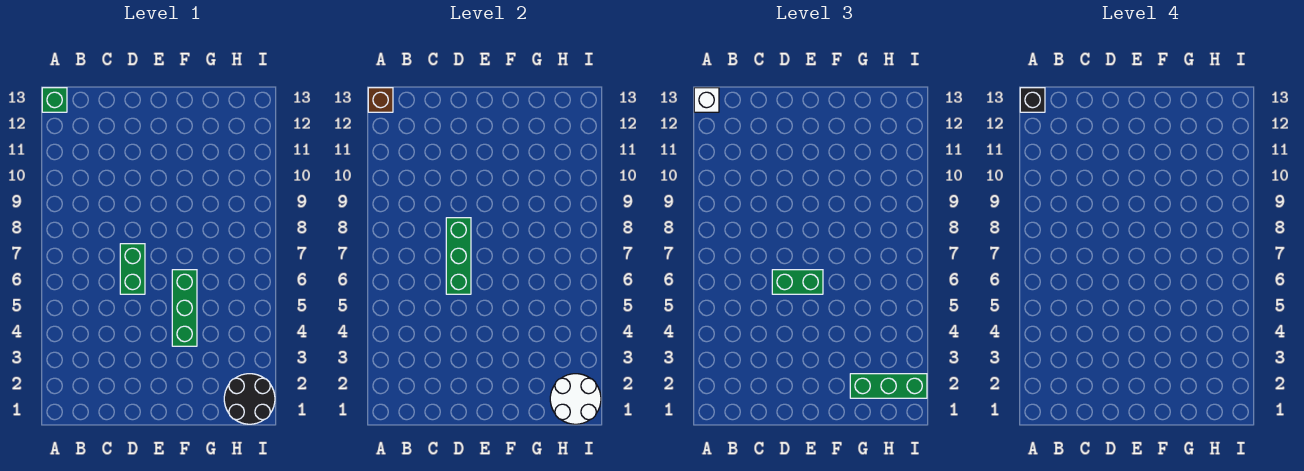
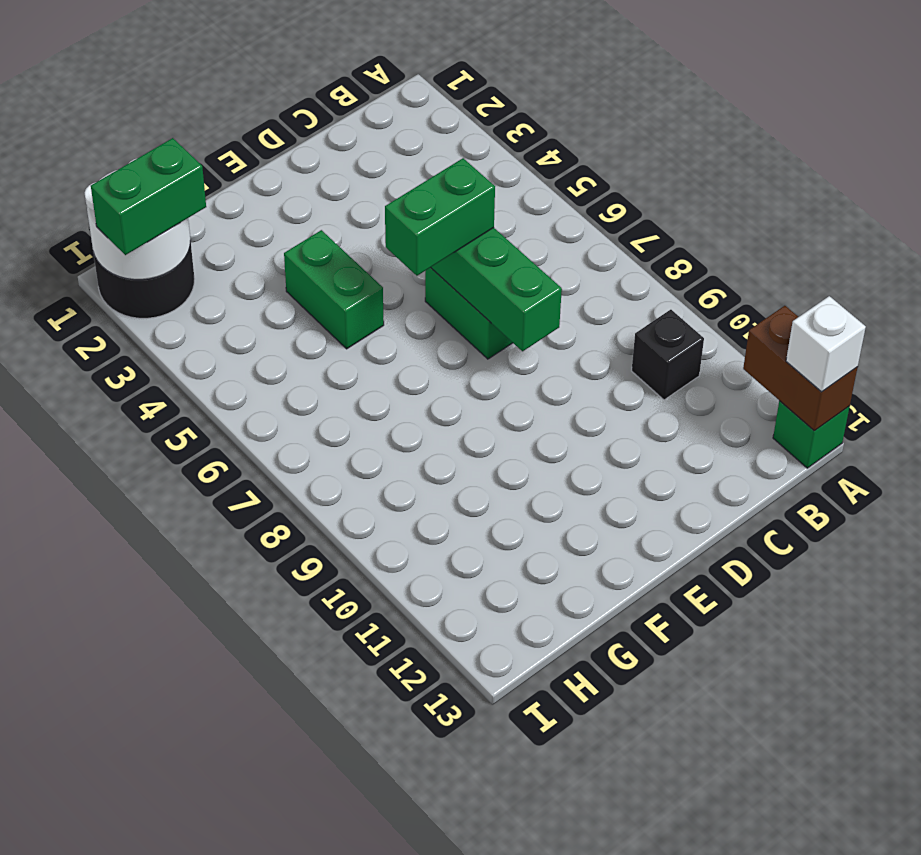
brown brick A13 level 2 -> brown brick A12:A13 level 2
black brick A13 level 4 -> black brick B10 level 1
green brick F4:F6 level 1 -> green brick F4:F5 level 1
green brick G2:I2 level 3 -> green brick H2:I2 level 3

